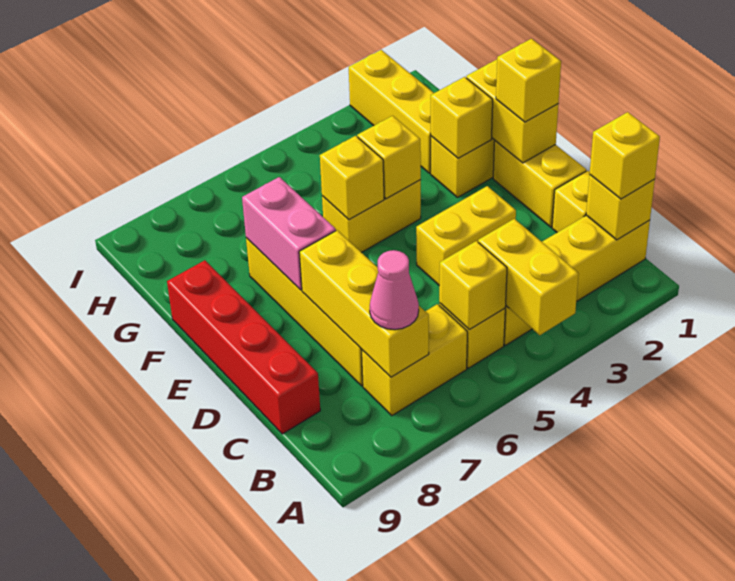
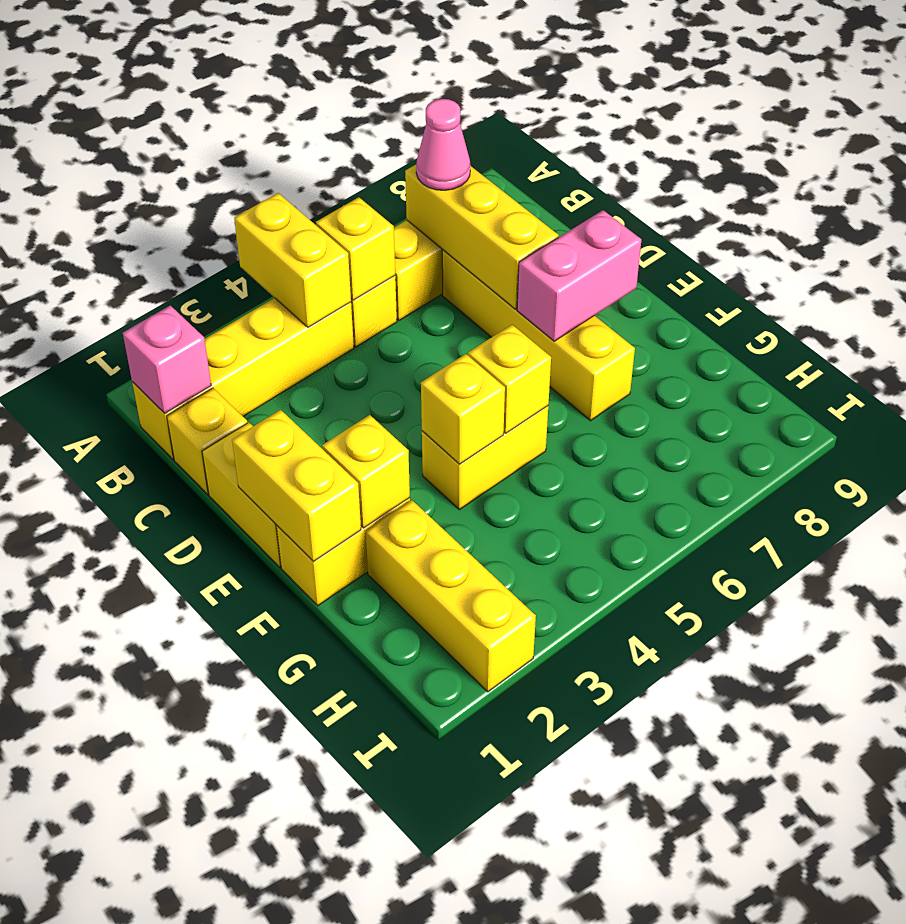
yellow brick B1 level 2 -> pink brick B1 level 2
yellow brick B1 level 3 -> none
red brick C9:F9 level 1 -> none
yellow brick D3:D4 level 1 -> none
yellow brick E1 level 3 -> none
pink brick E7:F7 level 2 -> pink brick E7:E8 level 2

